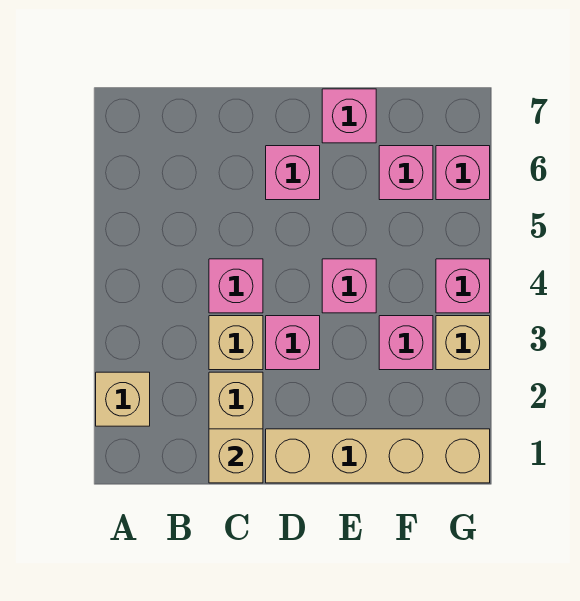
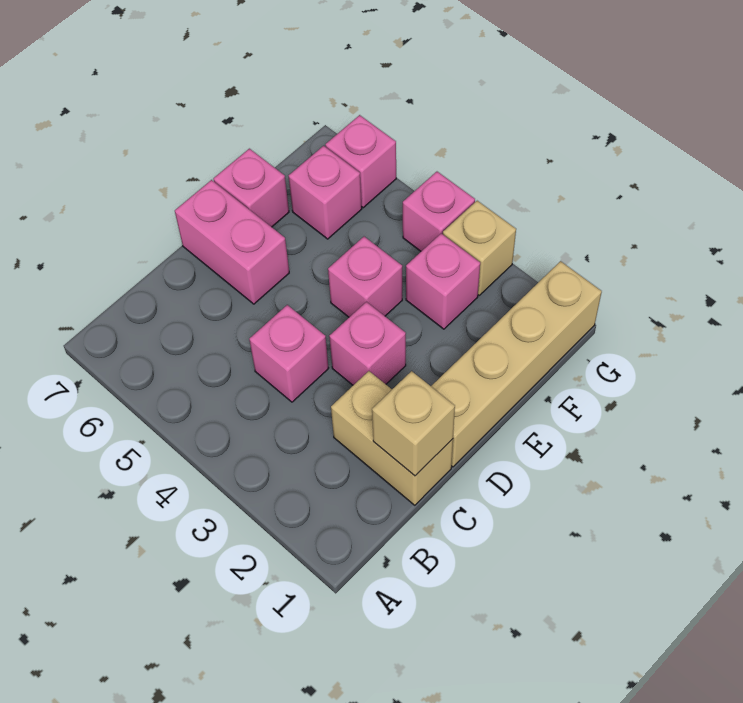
tan brick A2 level 1 -> none
tan brick C3 level 1 -> none
pink brick D6 level 1 -> pink brick D6:D7 level 1

